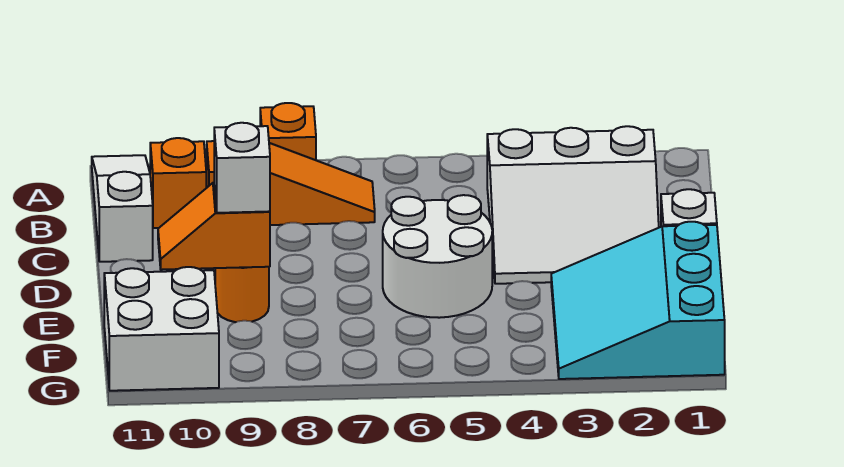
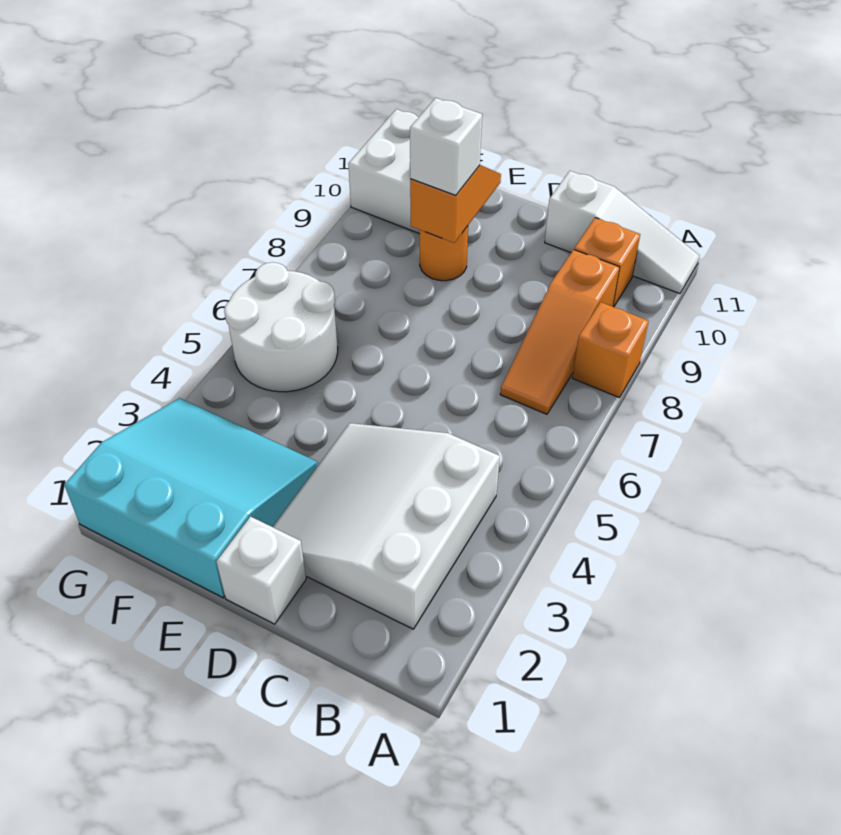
white round brick D5:E6 level 1 -> white round brick F5:G6 level 1

